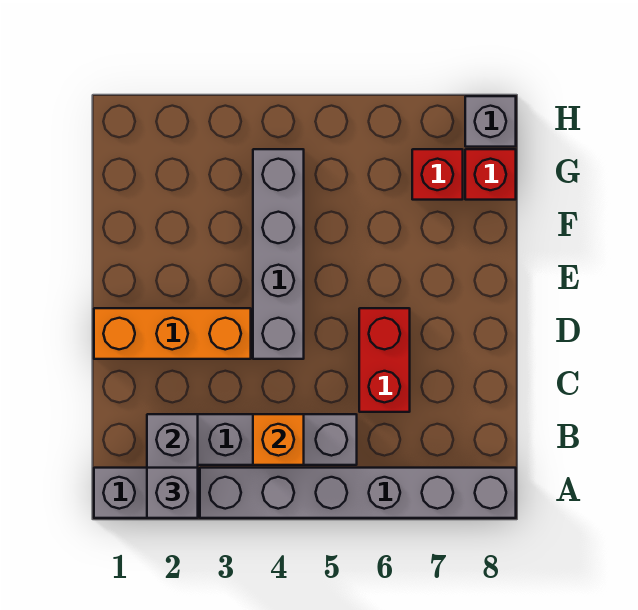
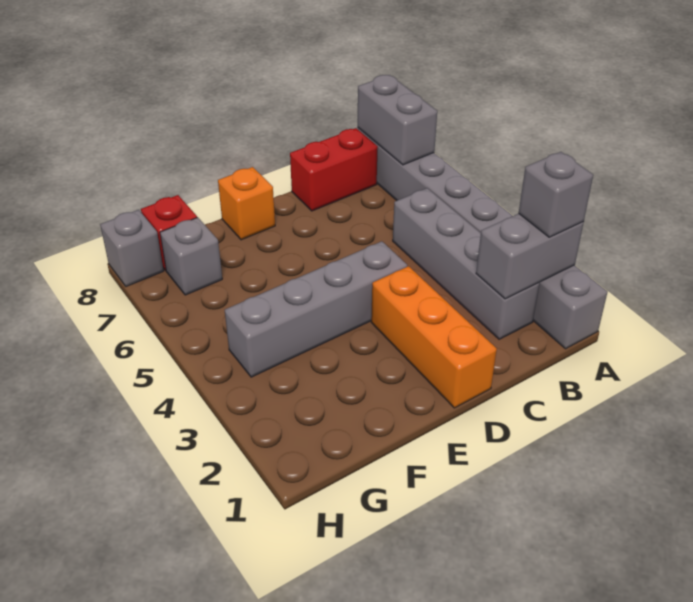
none -> grey brick A7:A8 level 2
orange brick B4 level 2 -> orange brick E8 level 1
red brick C6:D6 level 1 -> red brick B8:C8 level 1
red brick G7 level 1 -> grey brick G7 level 1

